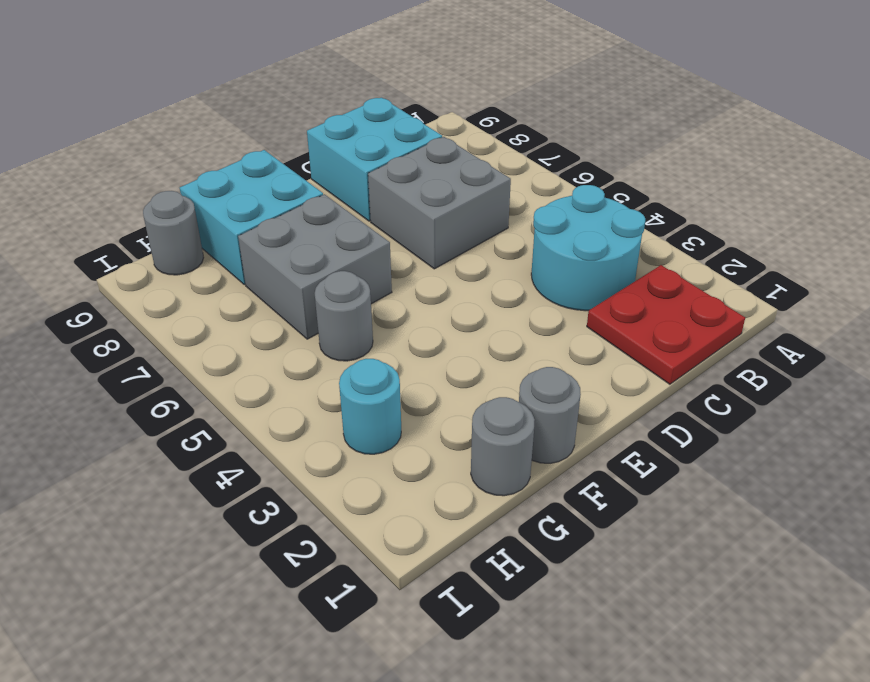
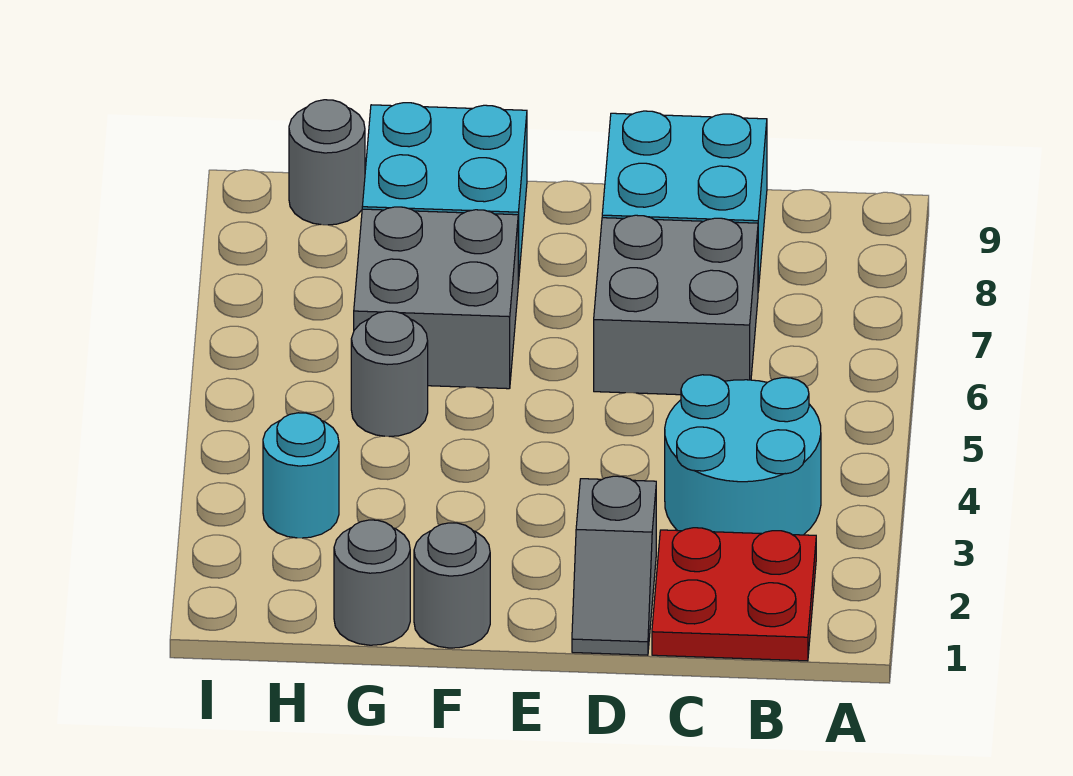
none -> grey slope D1:D2 level 1 top 2

